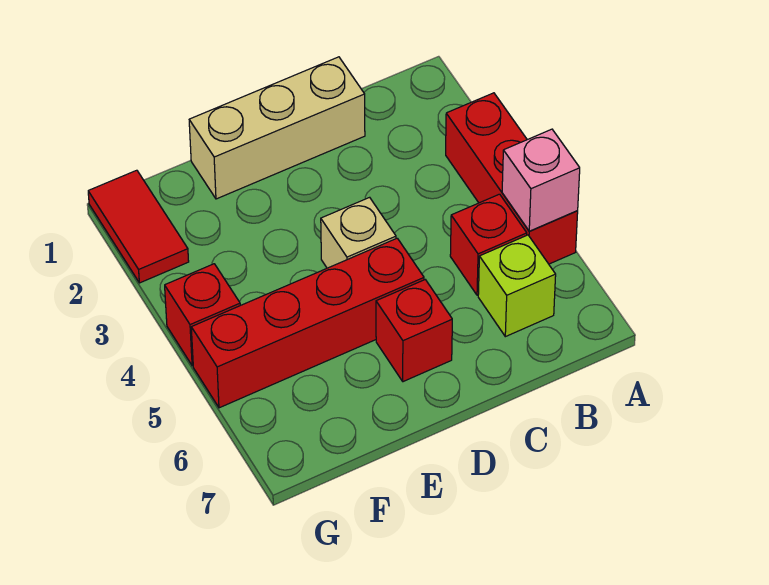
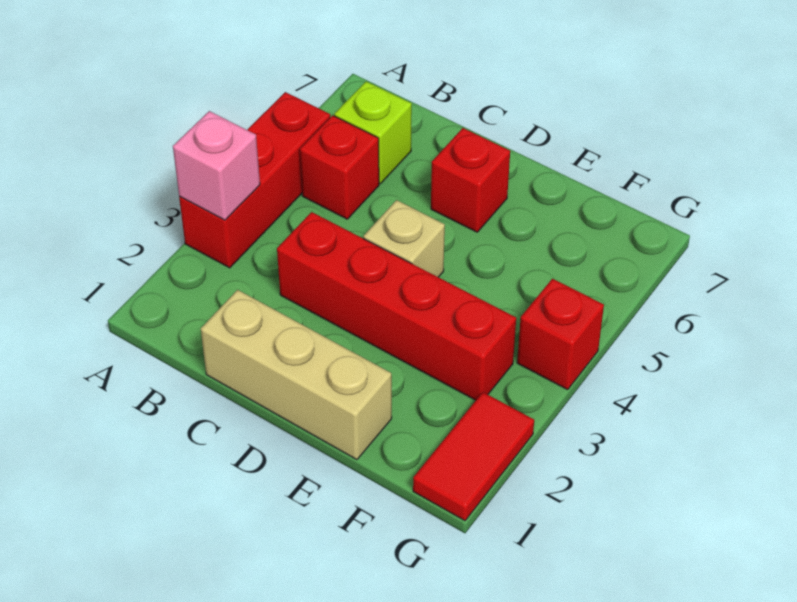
pink brick A5 level 2 -> pink brick A3 level 2
red brick D5:G5 level 1 -> red brick C3:F3 level 1

